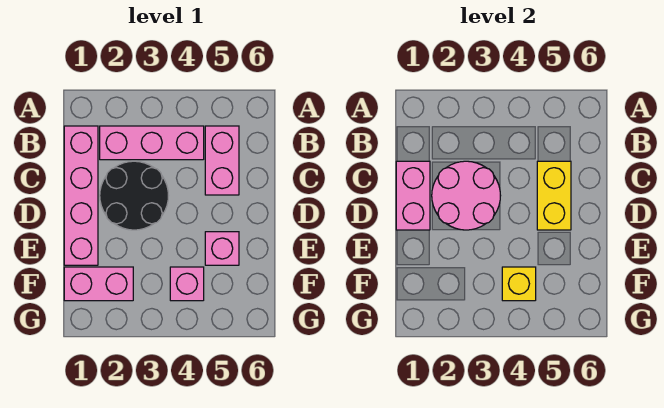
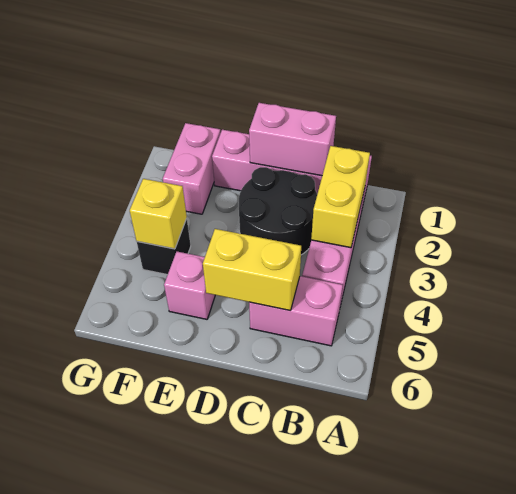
none -> yellow brick B2:B3 level 2
pink round brick C2:D3 level 2 -> none
pink brick F4 level 1 -> black brick F4 level 1

